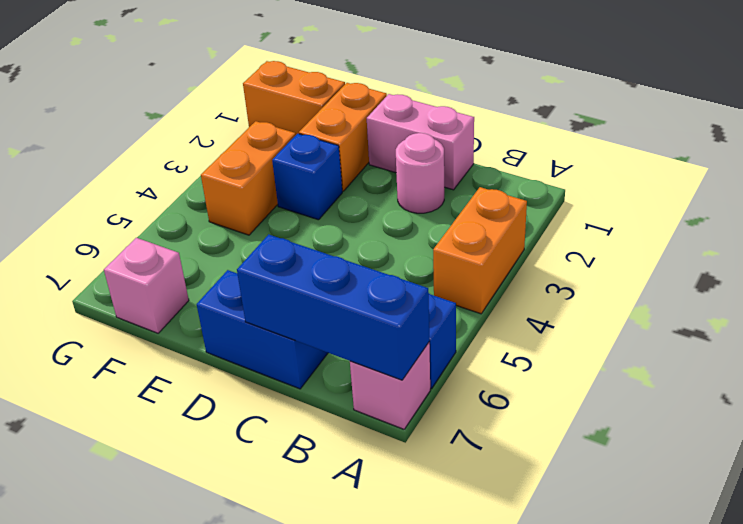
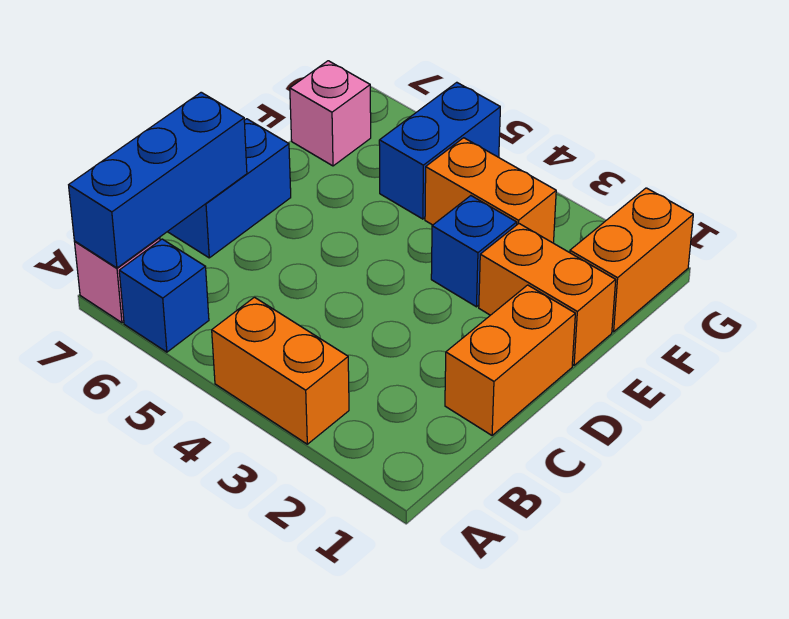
pink brick C1:D1 level 1 -> orange brick C1:D1 level 1
pink round brick C2 level 1 -> none
none -> blue brick F5:G5 level 1

